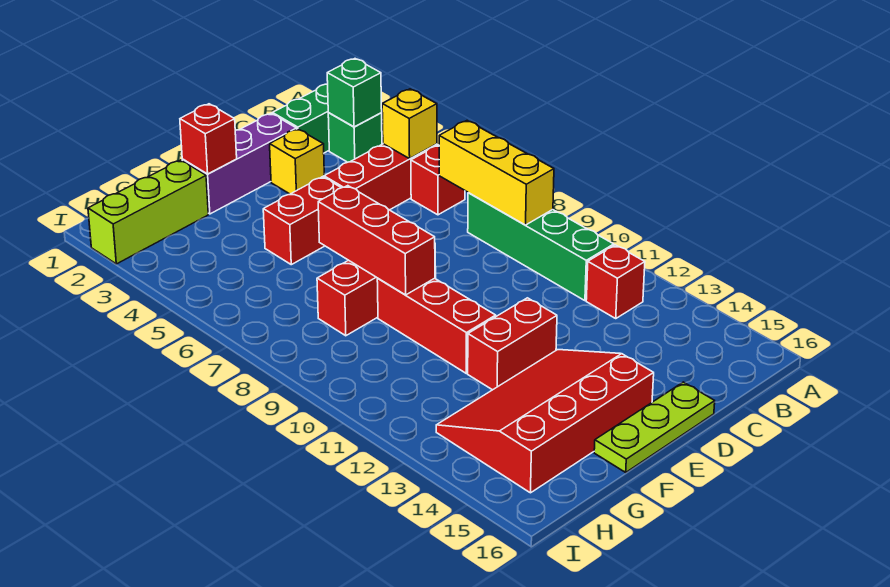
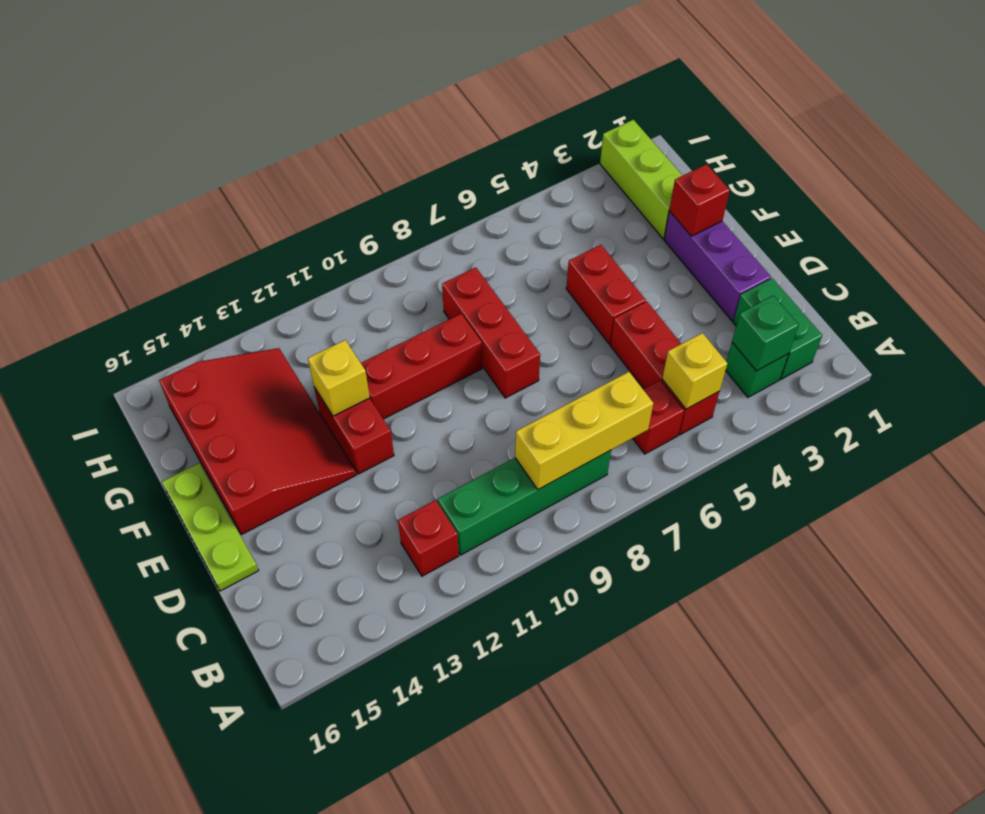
yellow brick D3 level 1 -> yellow brick F12 level 2
red brick F7:F9 level 2 -> none

